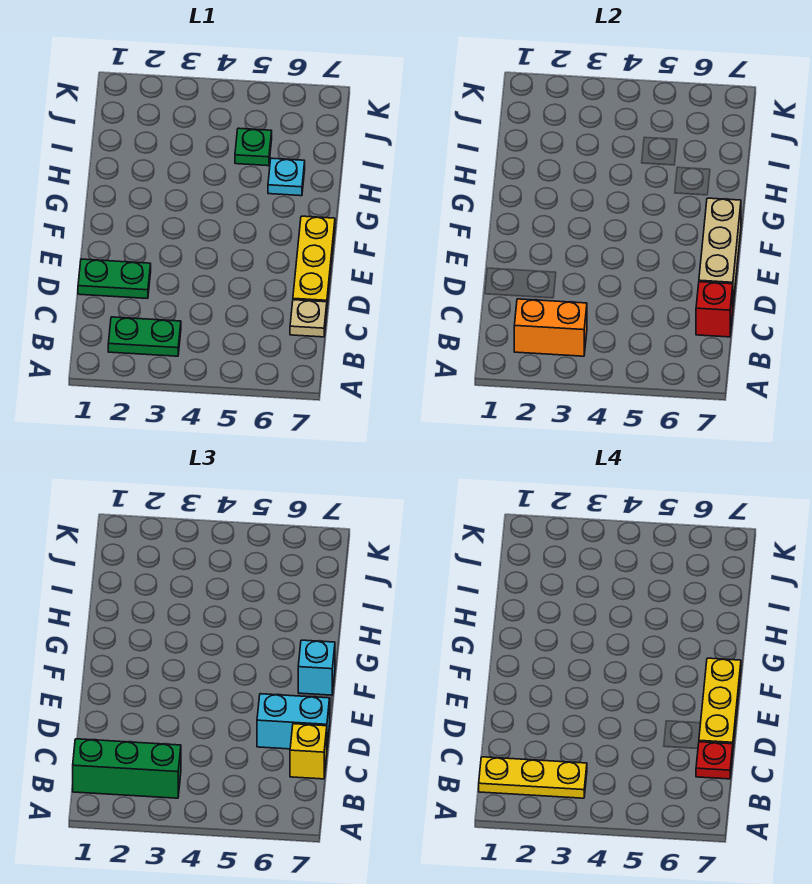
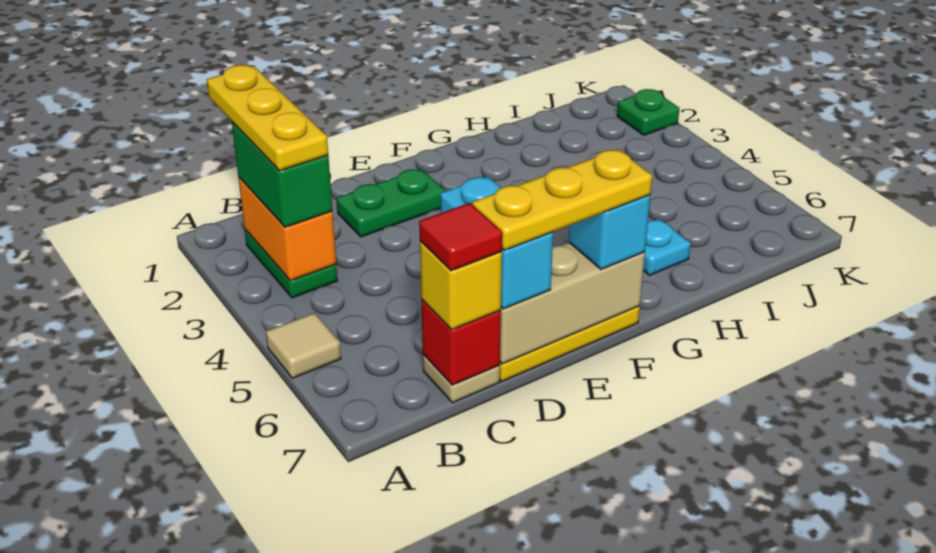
none -> tan tile A5 level 1
green brick B1:B3 level 3 -> green brick B2:B3 level 3
red plate C7 level 4 -> red tile C7 level 4
green plate D1:D2 level 1 -> green plate D2:E2 level 1
green plate I5 level 1 -> green plate K2 level 1

